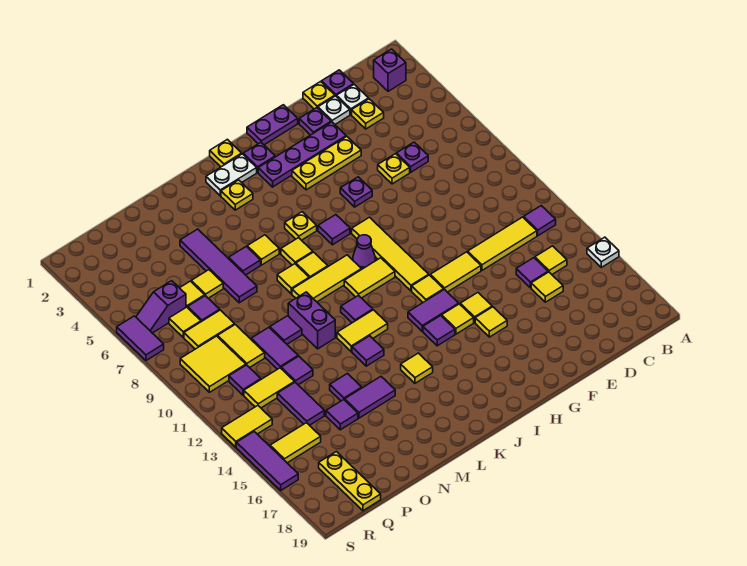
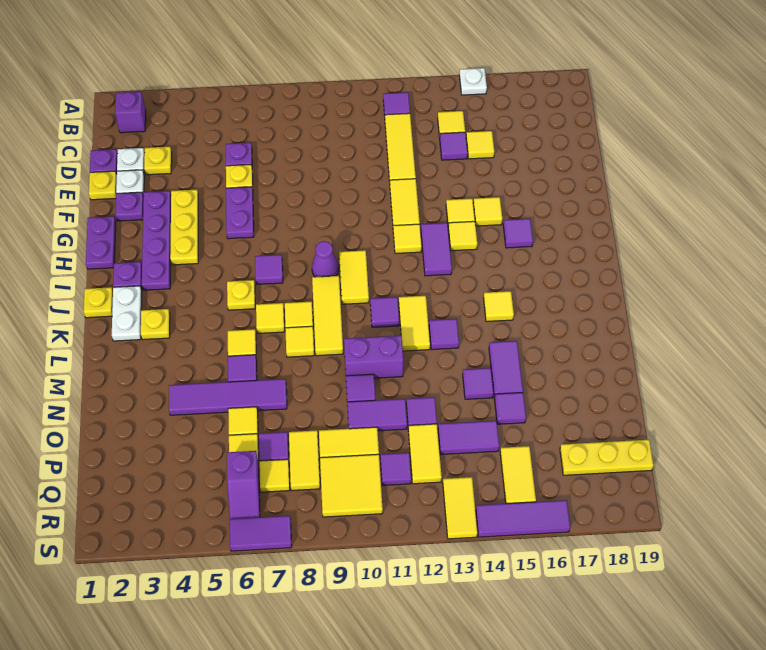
purple plate G6 level 1 -> purple plate F6:G6 level 1
yellow tile H8:H11 level 1 -> none
purple tile I14 level 1 -> purple tile H16 level 1

